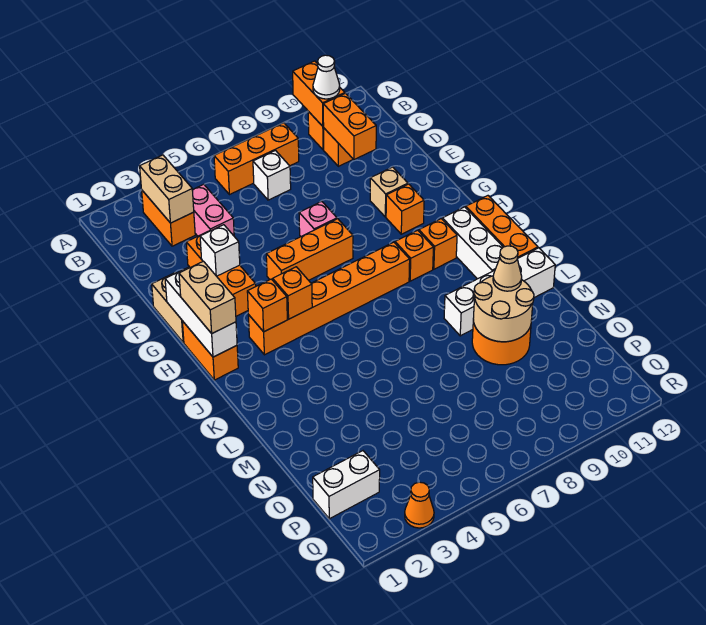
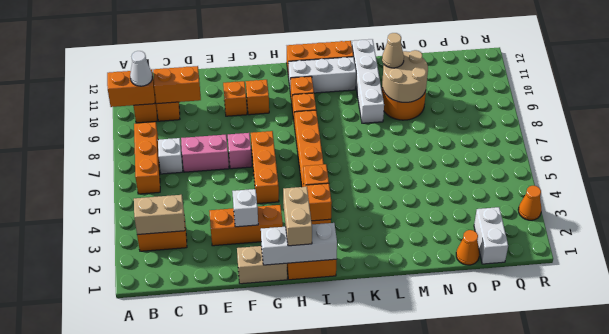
pink brick C4:D4 level 1 -> pink brick D7:E7 level 1
tan brick F10 level 1 -> orange brick F10 level 1
tan brick H1:I1 level 3 -> tan brick H1:H2 level 3
none -> orange cone O1 level 1

